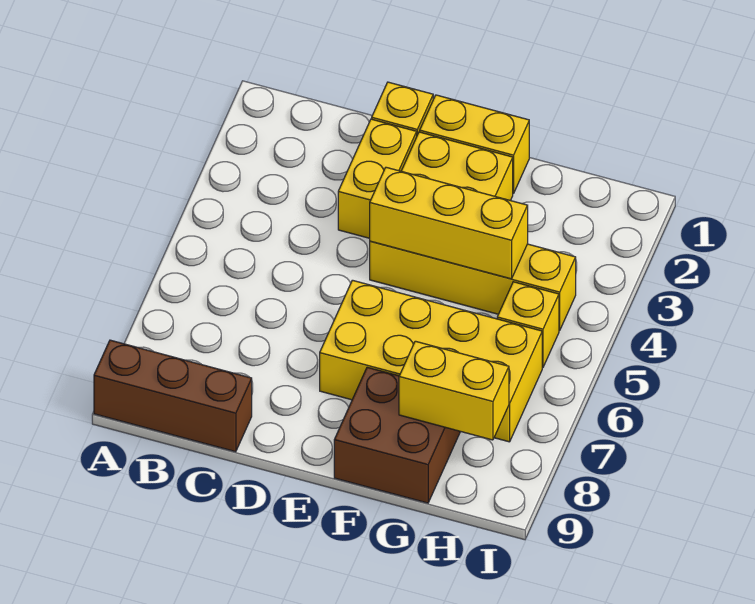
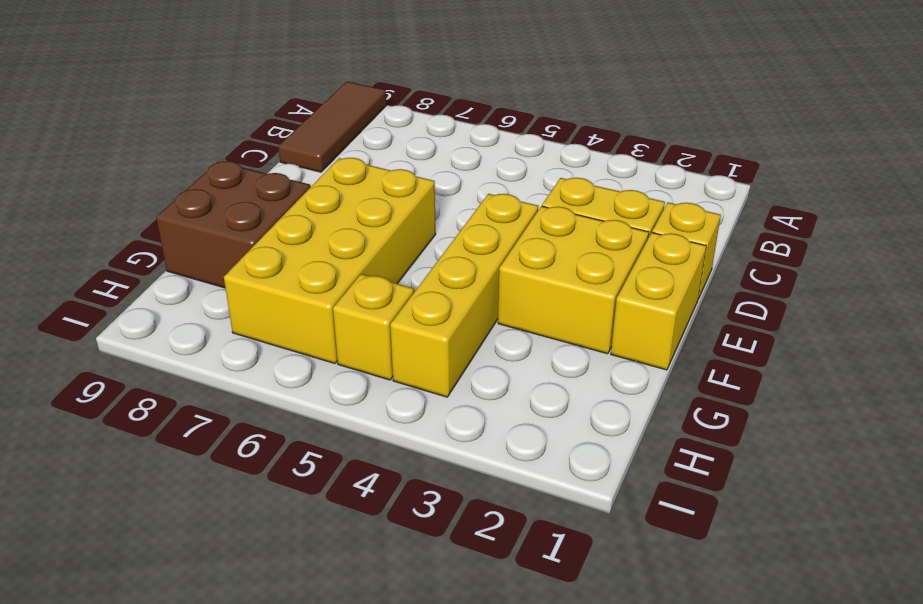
brown brick A9:C9 level 1 -> brown tile A9:C9 level 1
yellow brick E4:G4 level 2 -> none
yellow brick G8:H8 level 2 -> none

